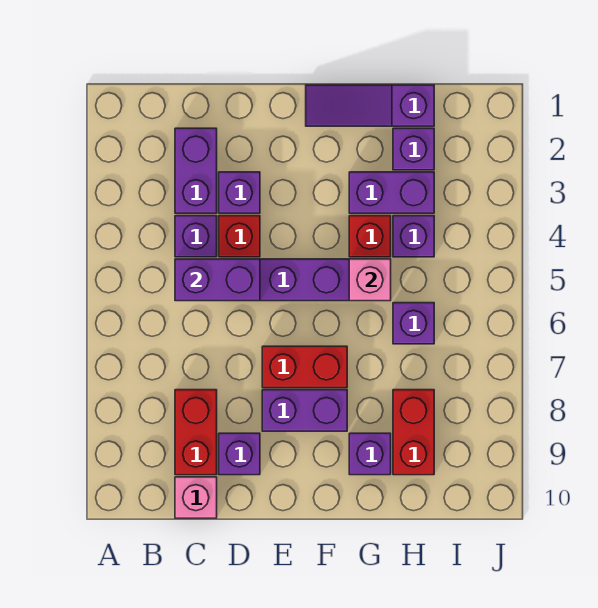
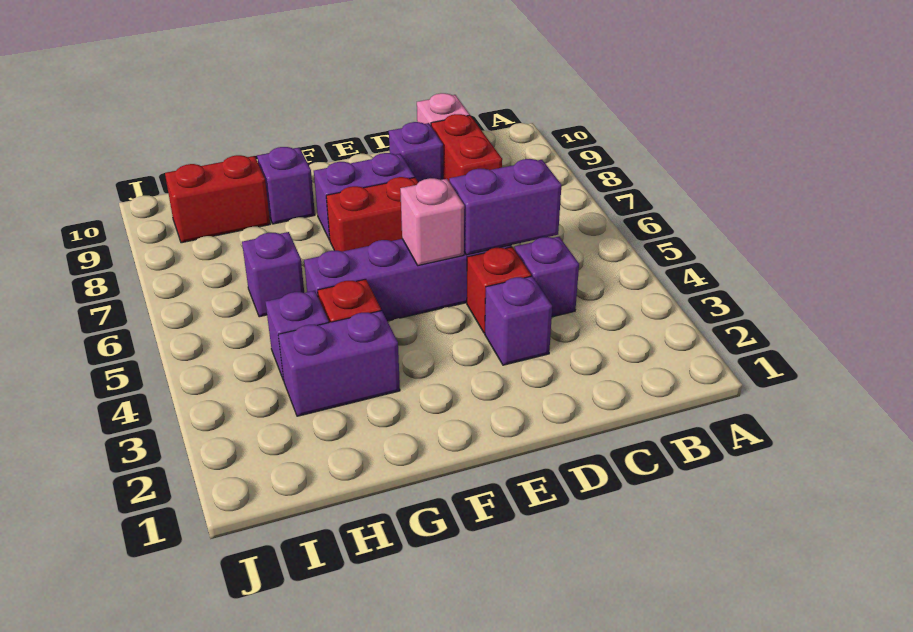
purple brick C2:C3 level 1 -> none
purple slope F1:H1 level 1 top H -> none
pink brick G5 level 2 -> pink brick E5 level 2
purple brick H2 level 1 -> none
red brick H8:H9 level 1 -> red brick H9:I9 level 1

